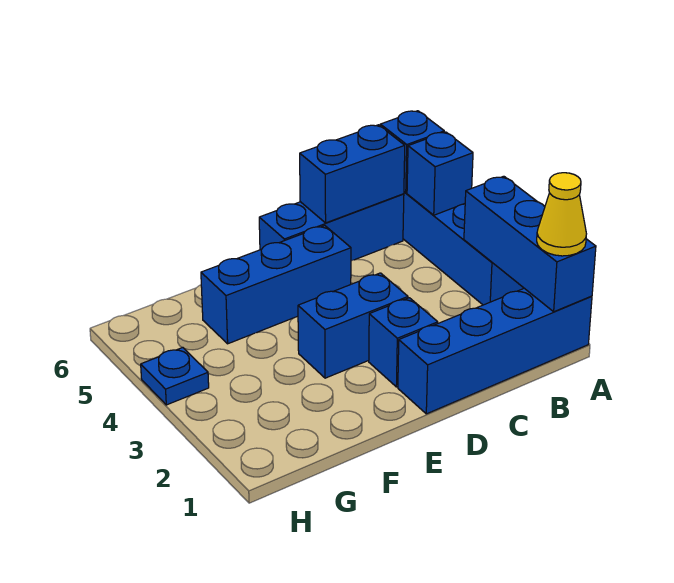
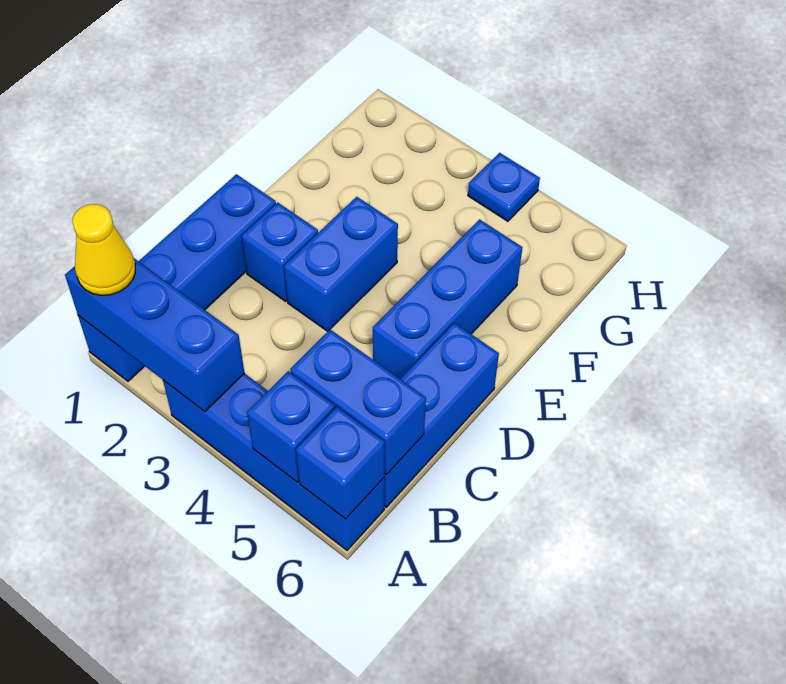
blue brick B6:C6 level 2 -> blue brick B5:B6 level 2

